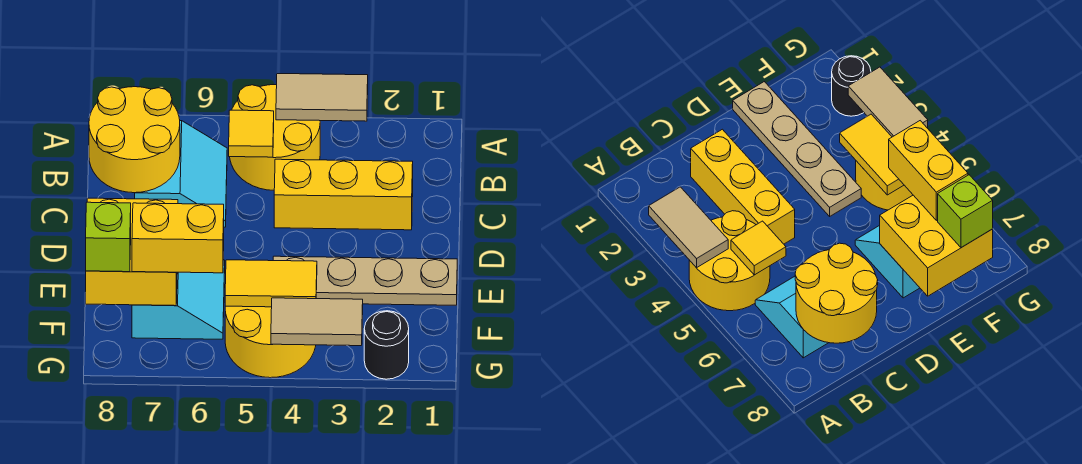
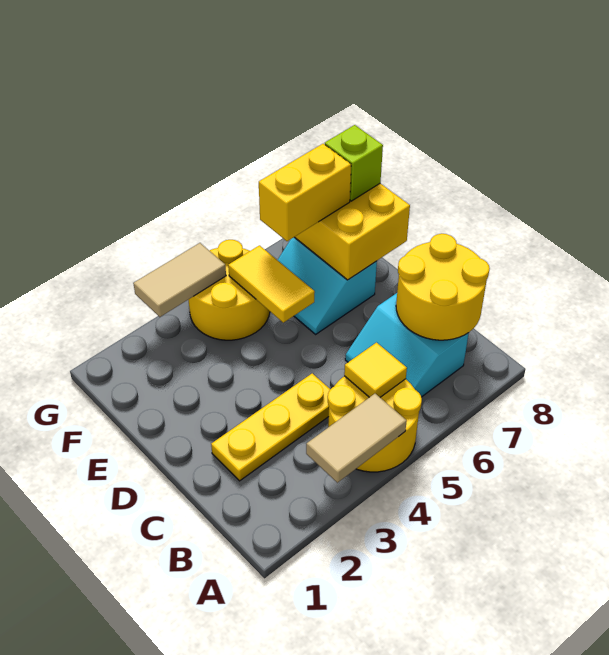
yellow brick C2:C4 level 1 -> yellow plate C2:C4 level 1
tan plate E1:E4 level 1 -> none
yellow tile F4:F5 level 2 -> yellow tile E5:F5 level 2
black round brick G2 level 1 -> none

